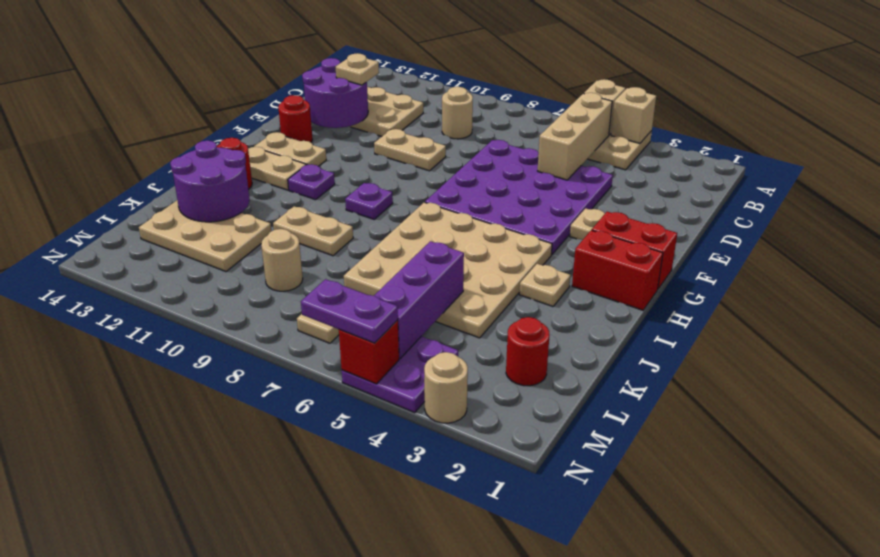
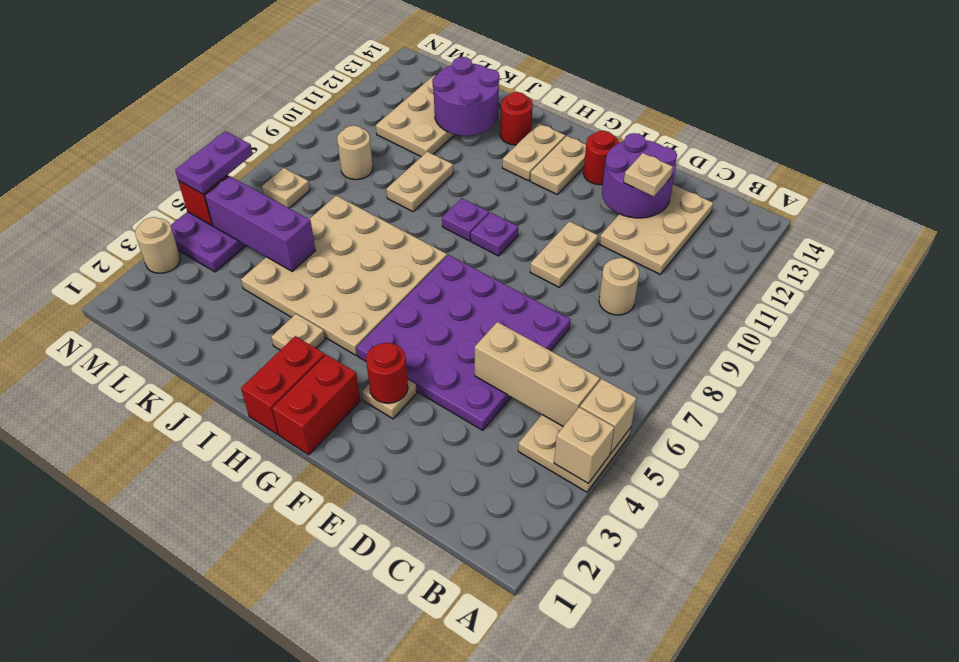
purple plate H11 level 1 -> purple plate G9 level 1
red round brick L2 level 1 -> red round brick F3 level 2

